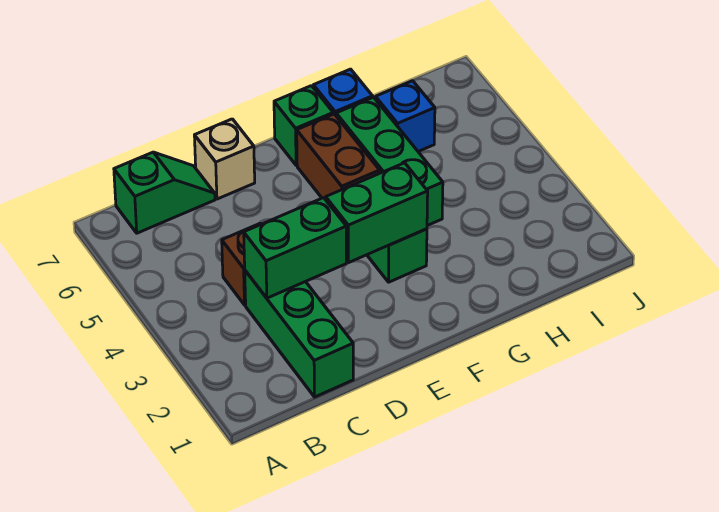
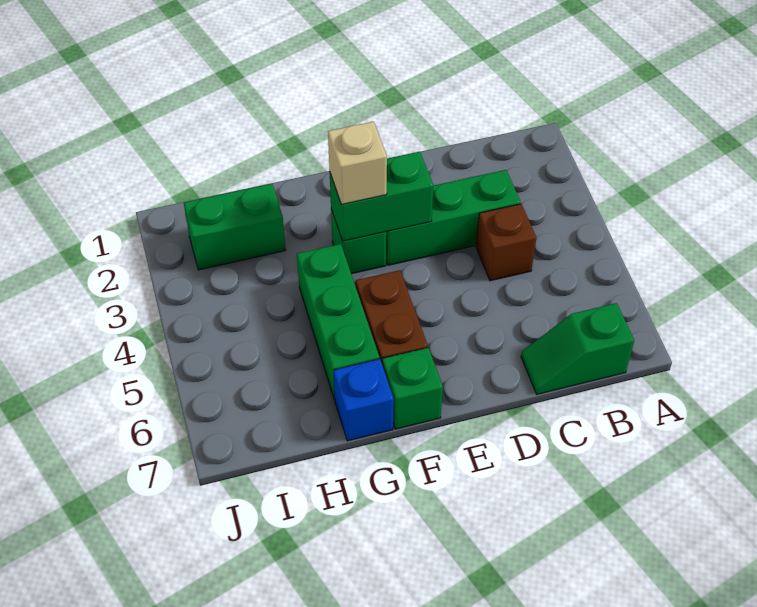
green brick C1:C3 level 1 -> green brick C3:E3 level 1
green brick C3:D3 level 2 -> green brick H2:I2 level 1
tan brick D7 level 1 -> tan brick F3 level 3
blue brick H6 level 1 -> none

